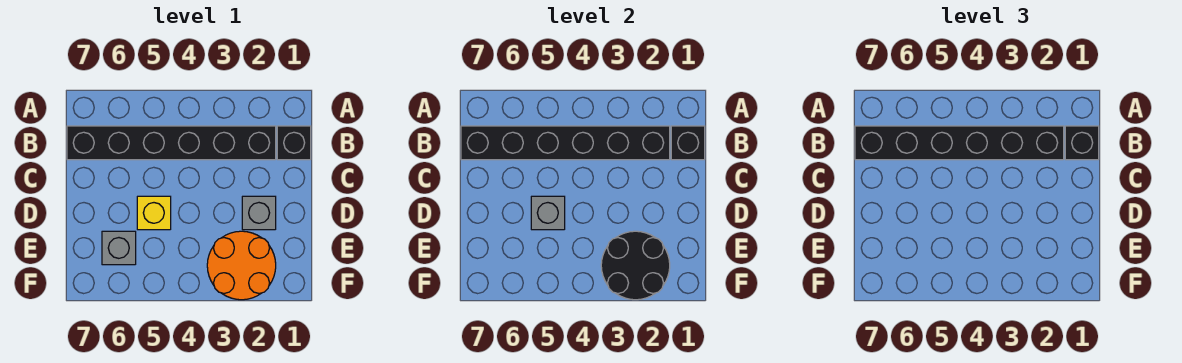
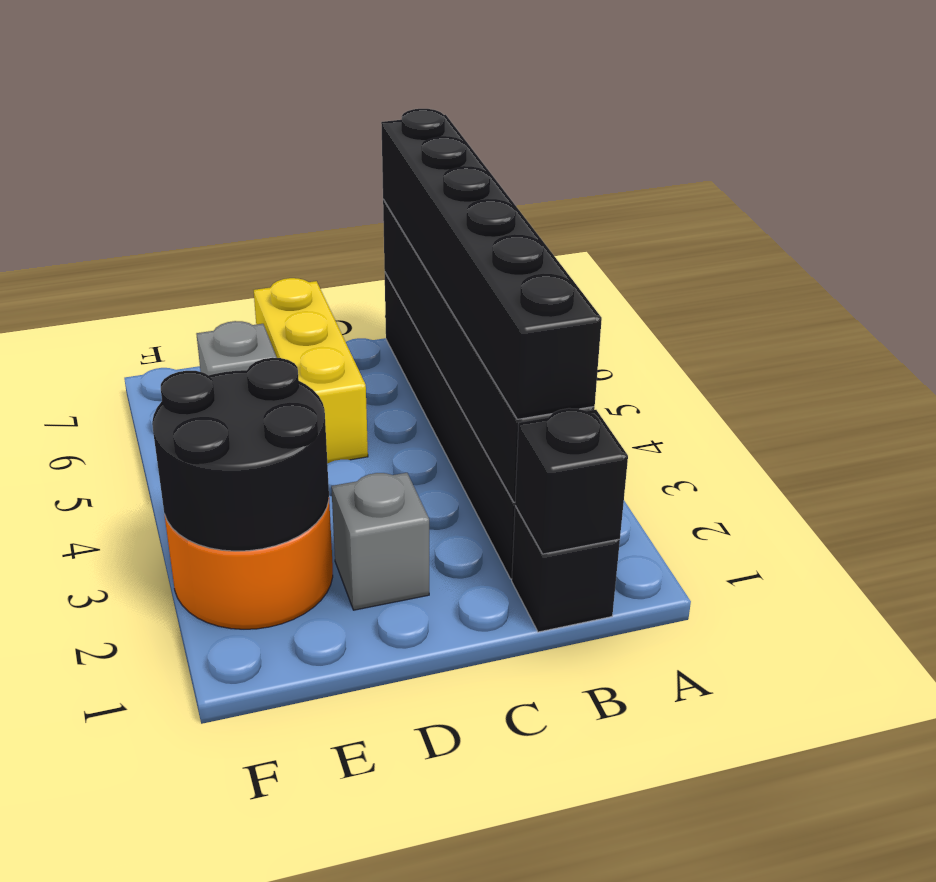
black brick B1 level 3 -> none
yellow brick D5 level 1 -> yellow brick D5:D7 level 1
grey brick D5 level 2 -> none

